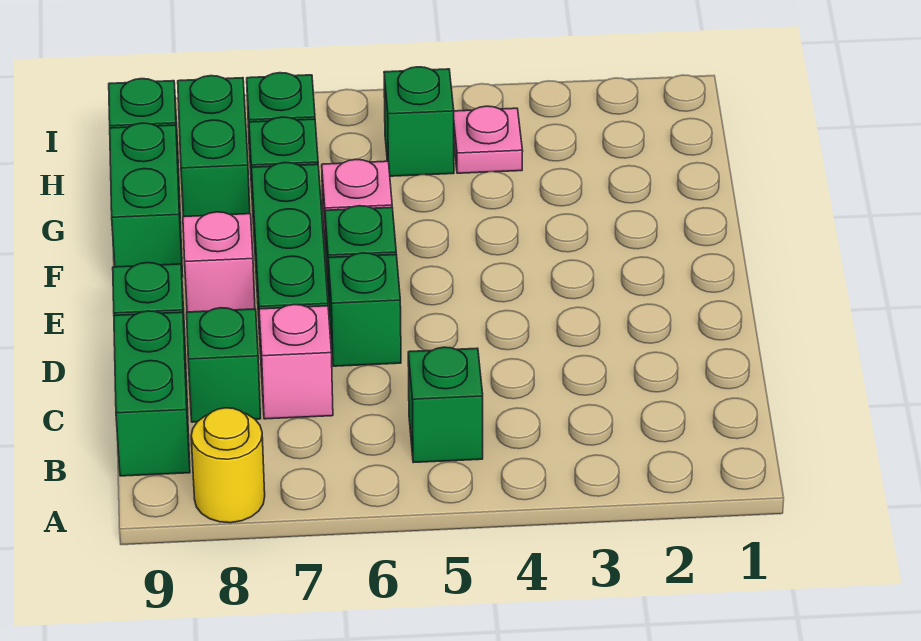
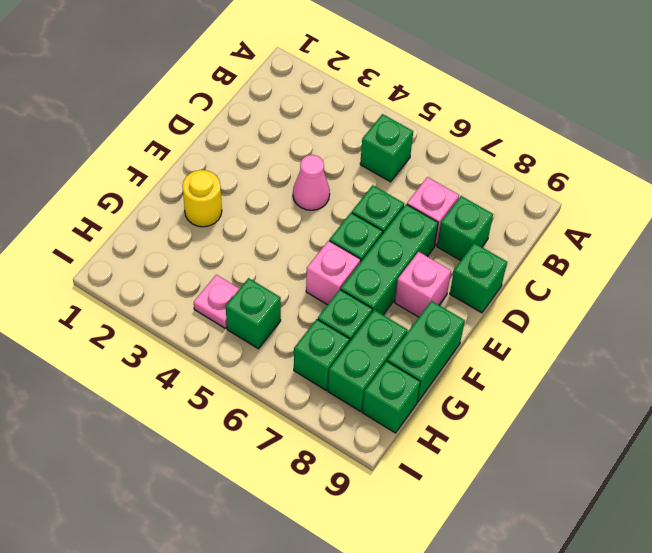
yellow round brick A8 level 1 -> yellow round brick F2 level 1
green brick B9:C9 level 1 -> none
none -> pink cone D4 level 1

